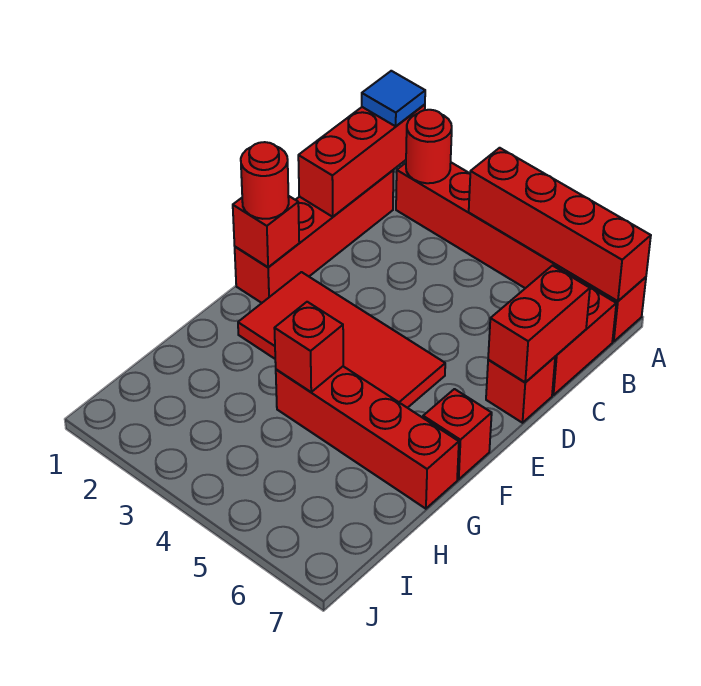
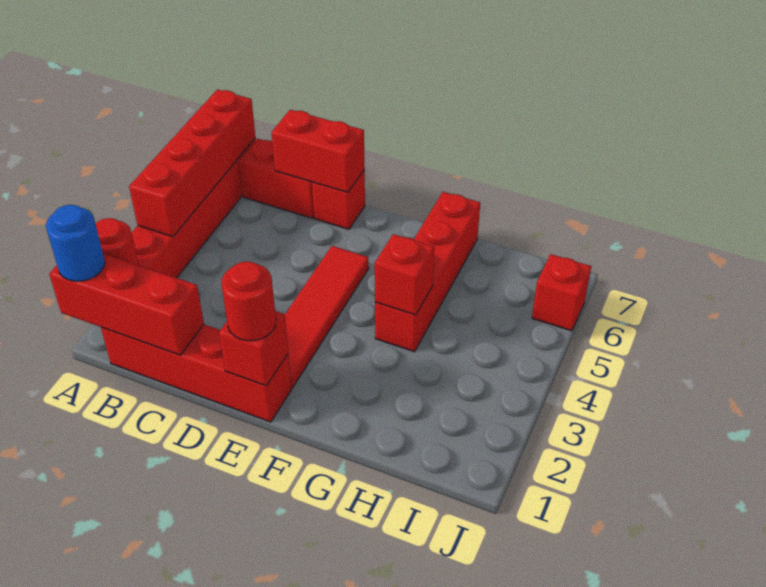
blue tile A1 level 3 -> blue round brick A1 level 3
red tile E2:F5 level 1 -> red tile E2:E5 level 1
red brick F7 level 1 -> red brick J6 level 1

